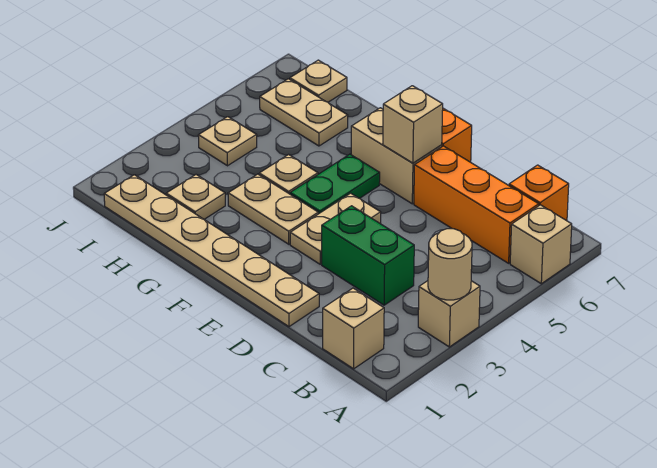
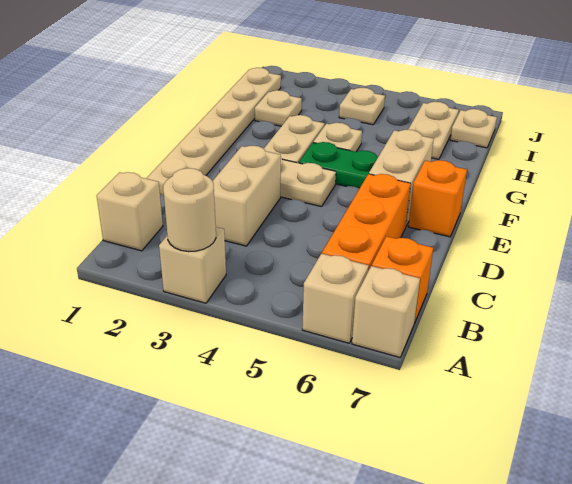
green brick C3:D3 level 1 -> tan brick C3:D3 level 1
tan brick E6 level 2 -> tan brick A7 level 1

